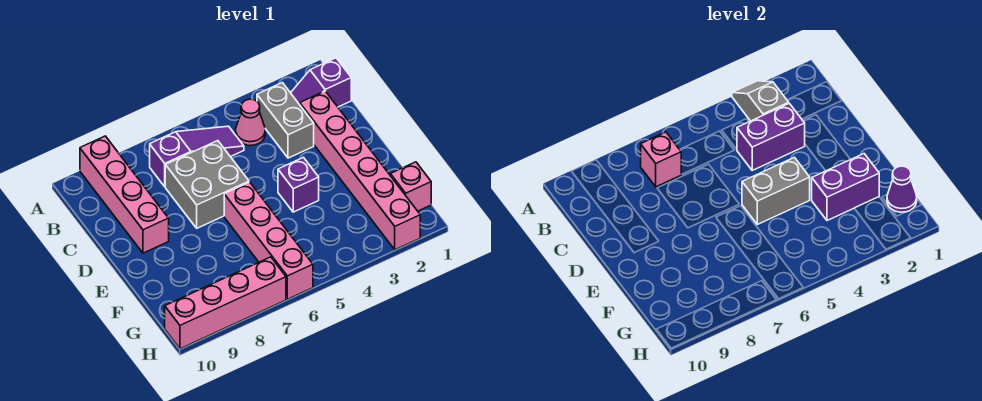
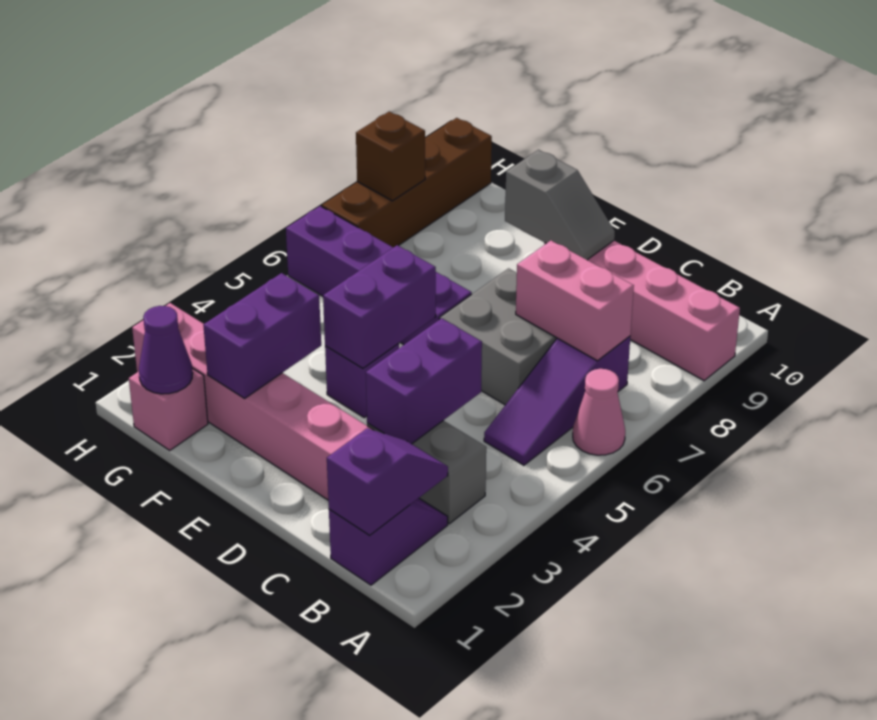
grey slope A3:B3 level 2 top B -> grey slope D9:E9 level 2 top E
none -> purple slope B1:B2 level 2 top 1
pink cone B4 level 1 -> pink cone A6 level 1
pink brick B7 level 2 -> pink brick B7:C7 level 2
grey brick E4:E5 level 2 -> purple brick E4:E5 level 2
pink brick E6:H6 level 1 -> purple brick E6:H6 level 1
pink brick H7:H10 level 1 -> brown brick H7:H10 level 1
none -> brown brick H8 level 2

